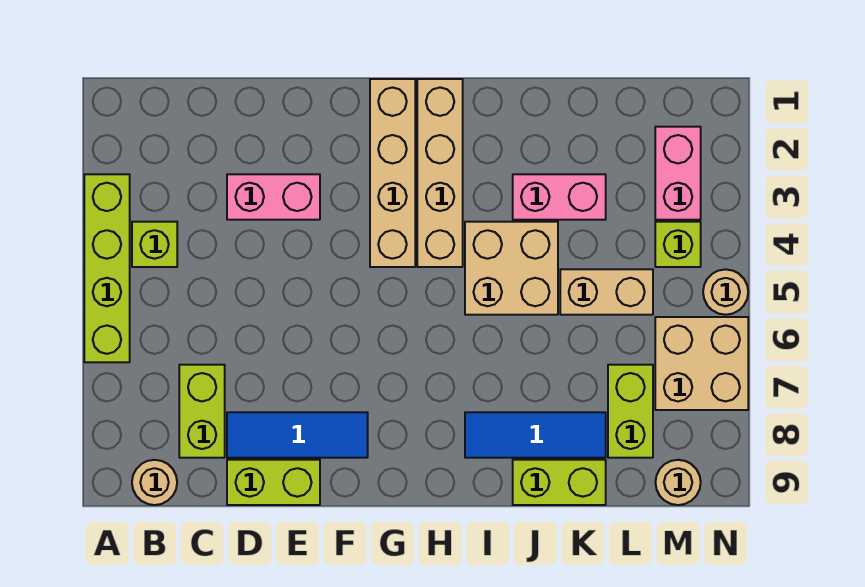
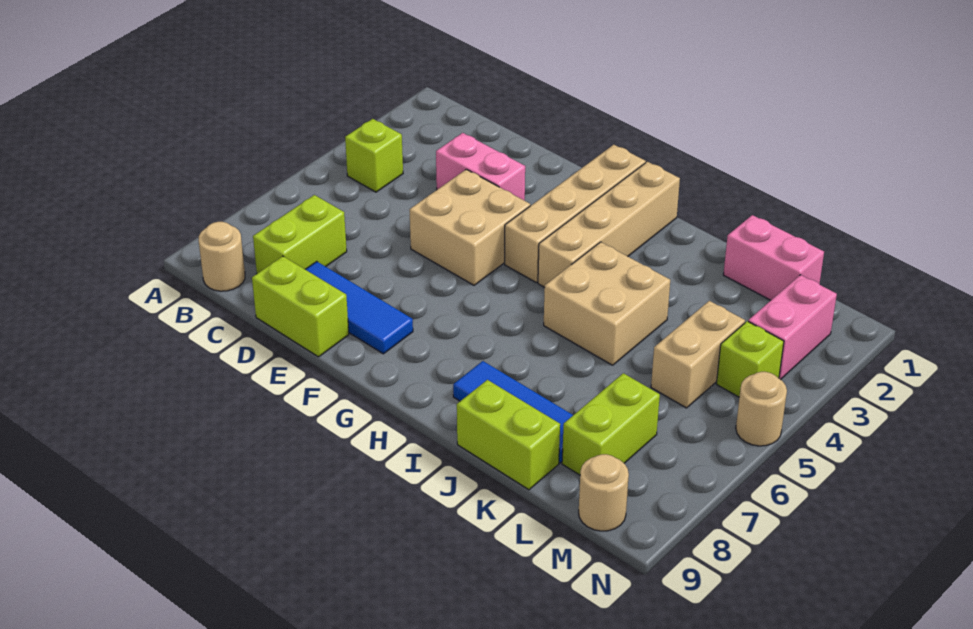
lime brick A3:A6 level 1 -> none
pink brick J3:K3 level 1 -> pink brick K1:L1 level 1
tan brick K5:L5 level 1 -> tan brick L4:L5 level 1
tan brick M6:N7 level 1 -> tan brick E4:F5 level 1

